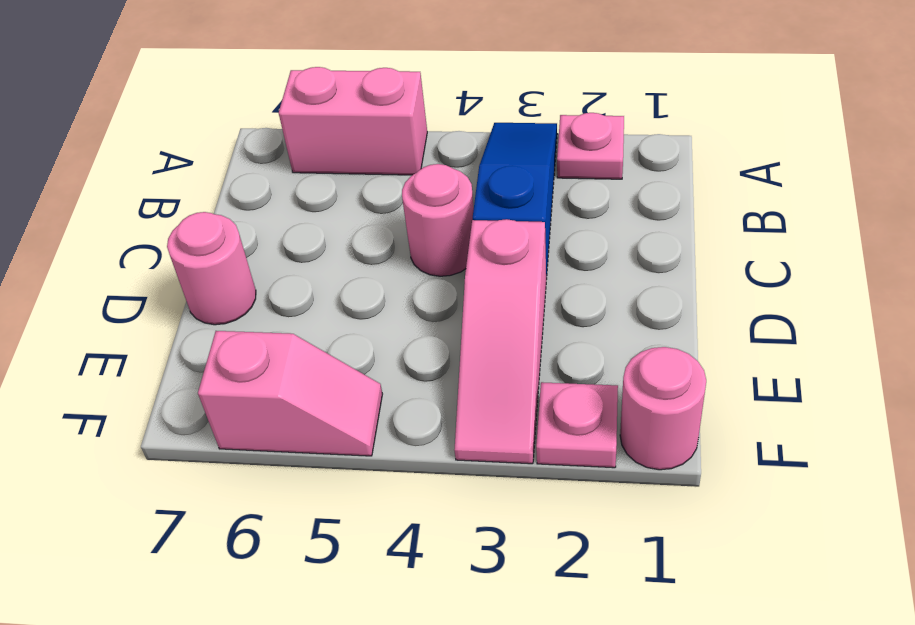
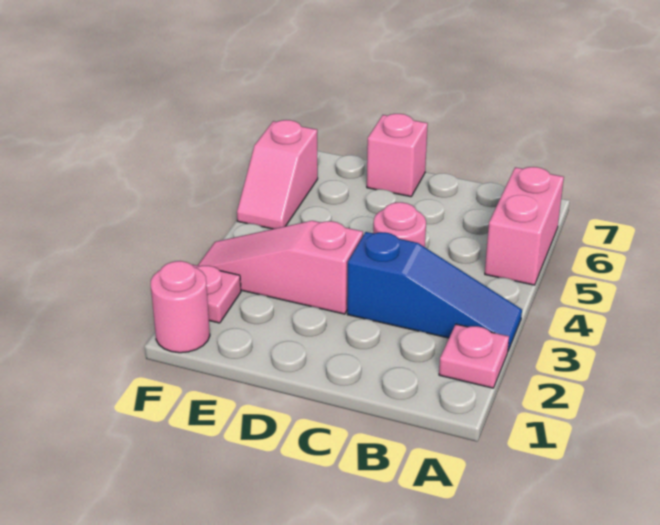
pink round brick D7 level 1 -> pink brick D7 level 1

